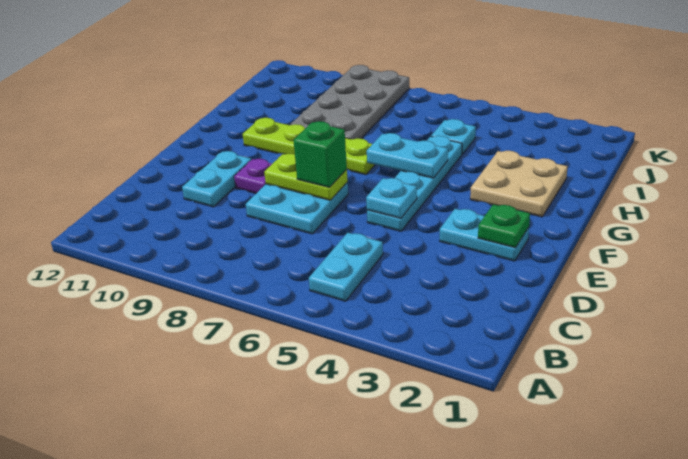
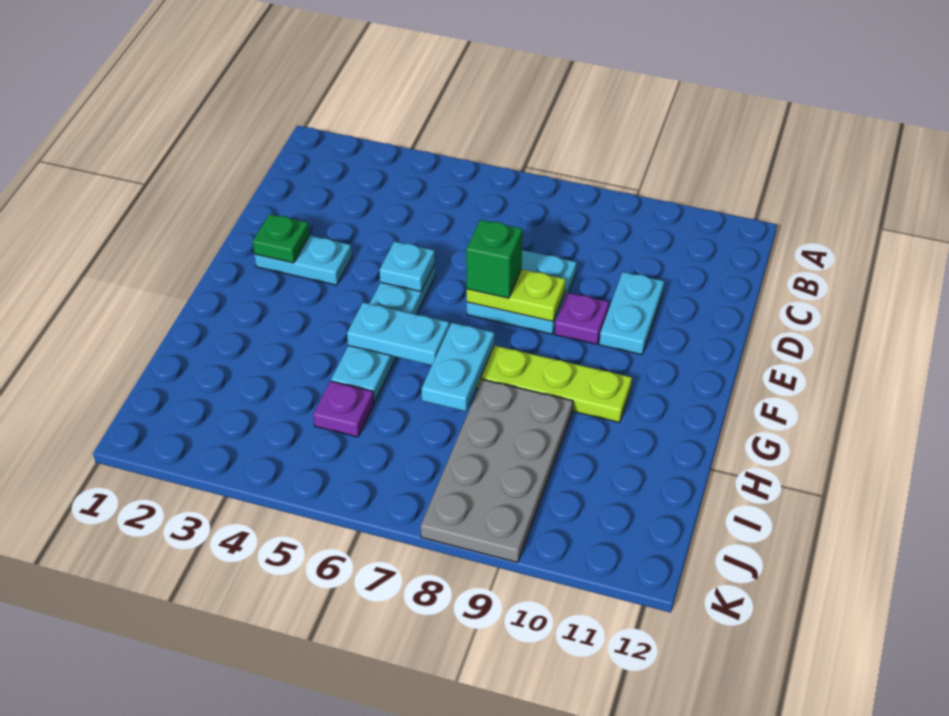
cyan plate B5:C5 level 1 -> cyan plate G7:H7 level 2
tan plate G2:H3 level 1 -> none
cyan plate I5 level 1 -> purple plate I5 level 1

